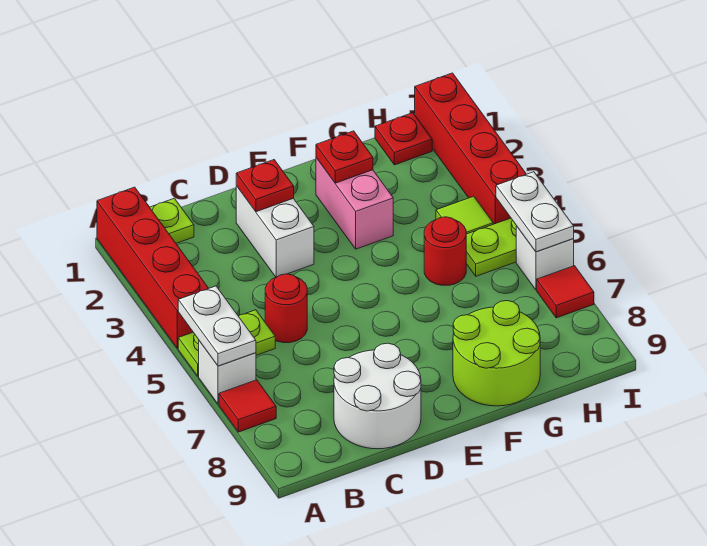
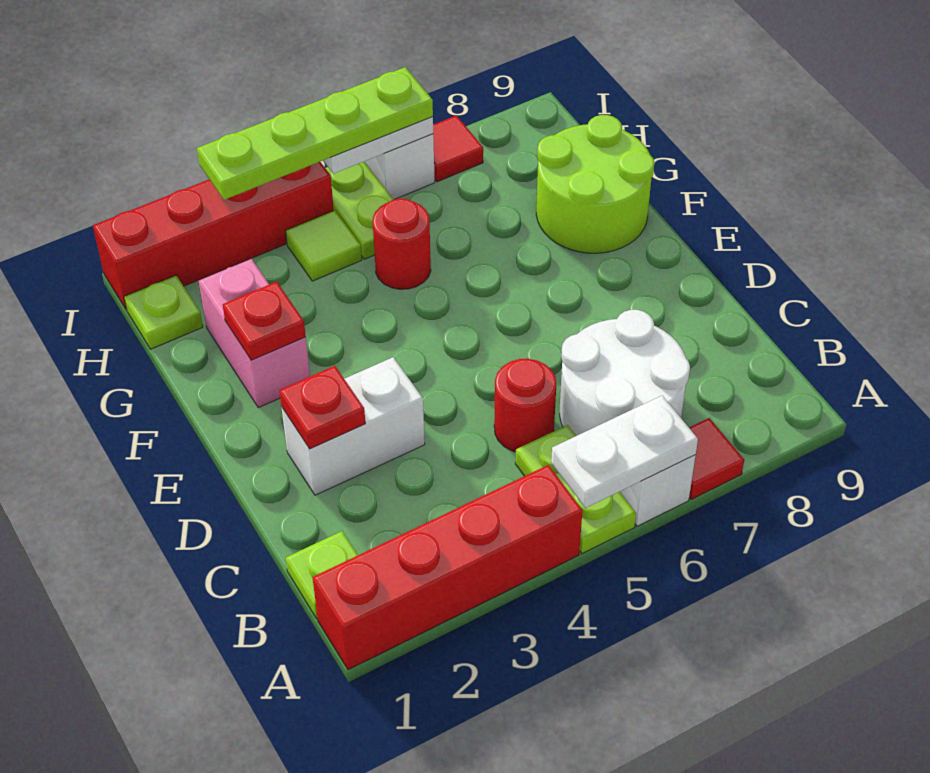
white round brick C8:D9 level 1 -> white round brick B6:C7 level 1
pink brick F2:F3 level 1 -> pink brick F2:G2 level 1
red plate H1 level 1 -> lime plate H1 level 1
none -> lime plate I3:I6 level 3

